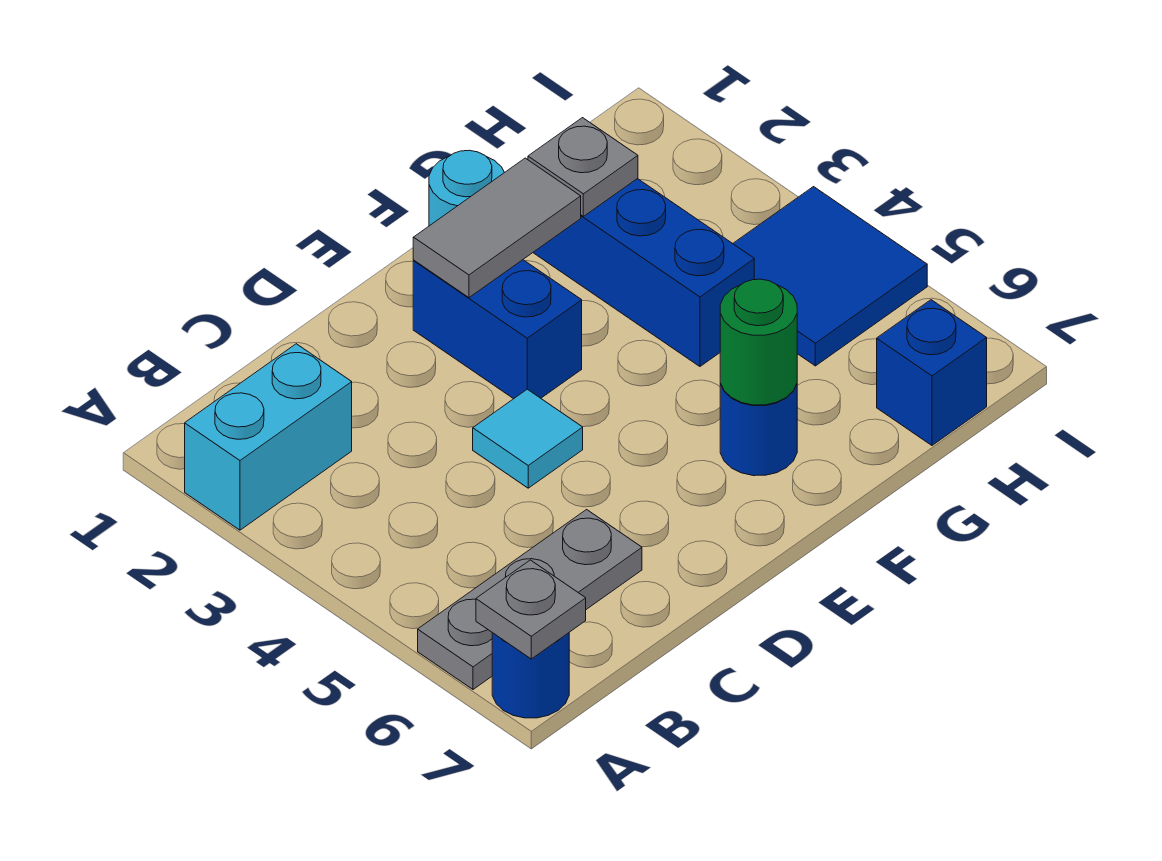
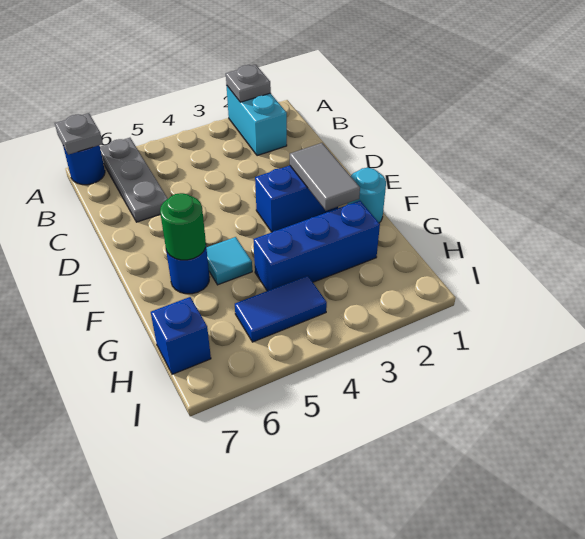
cyan tile D4 level 1 -> cyan tile F5 level 1
grey plate G2 level 2 -> grey plate A2 level 2
blue tile H4:I5 level 1 -> blue tile H4:H5 level 1

